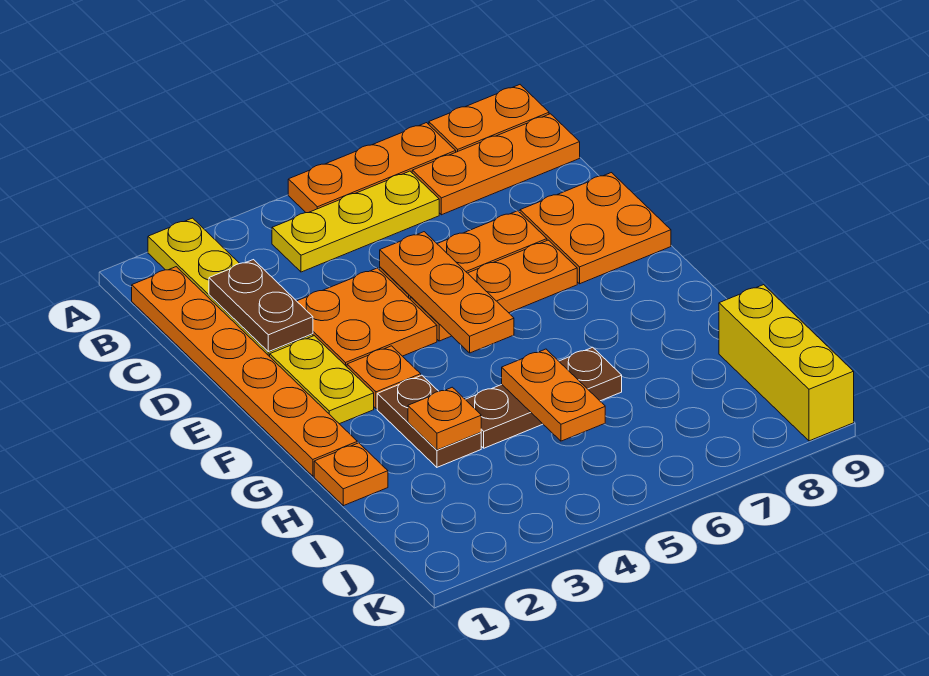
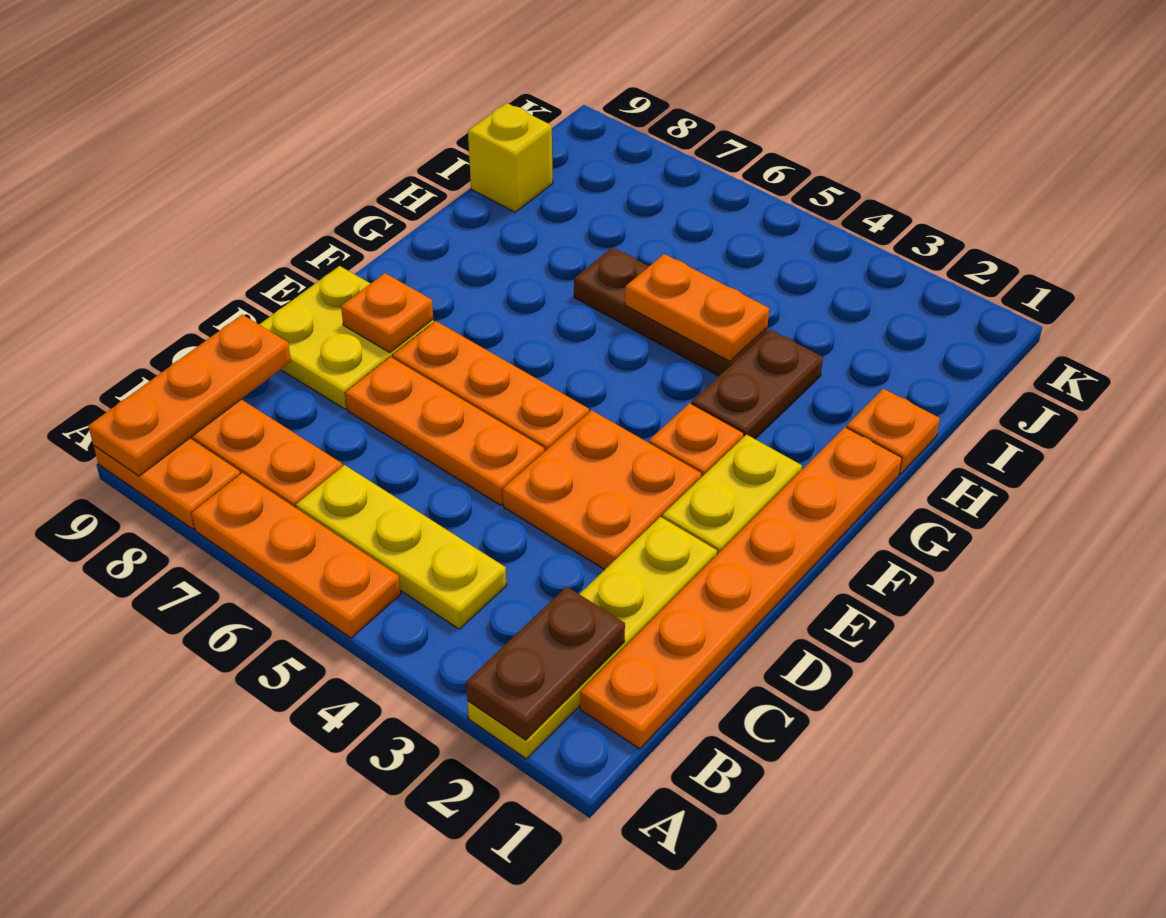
brown plate C2:D2 level 2 -> brown plate A2:B2 level 2
orange plate D5:F5 level 2 -> orange plate A9:C9 level 2
orange plate D8:E9 level 1 -> yellow plate D8:E9 level 1
orange plate H3 level 2 -> orange plate E8 level 2
orange plate H5:I5 level 2 -> orange plate H4:H5 level 2
yellow brick I9:K9 level 1 -> yellow brick I9 level 1

